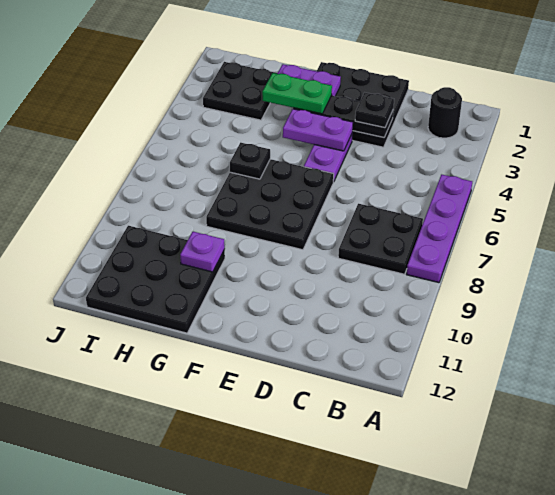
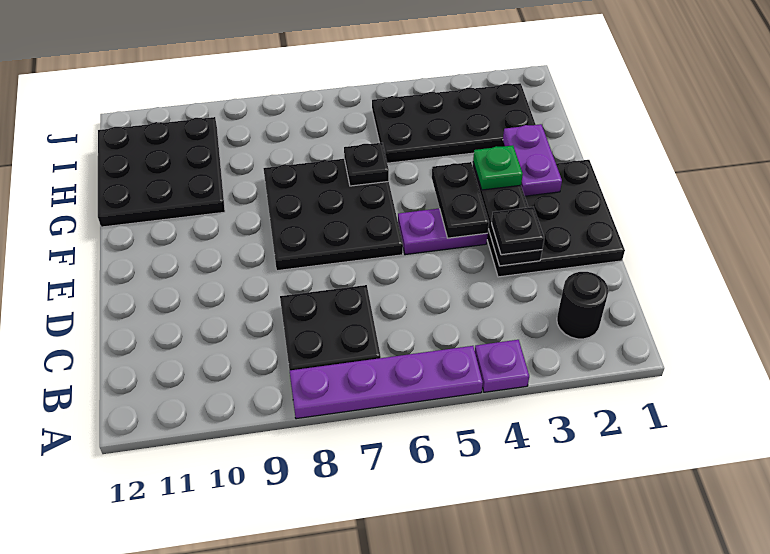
purple plate E4:F4 level 2 -> black plate E4:F4 level 2
green plate F3:G3 level 3 -> green plate F3 level 3
purple plate G10 level 2 -> purple plate A4 level 1
black plate H2:I3 level 1 -> black plate H2:I5 level 1

